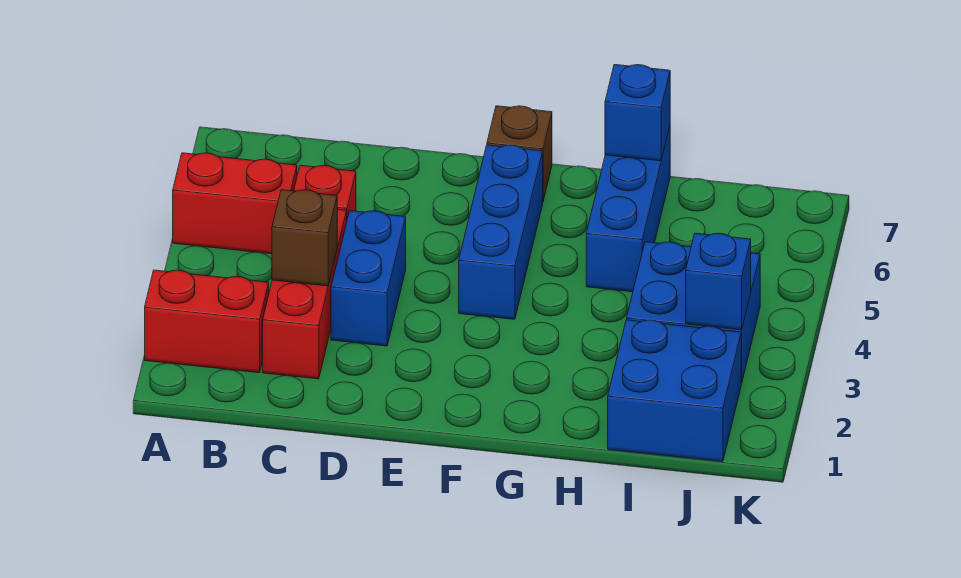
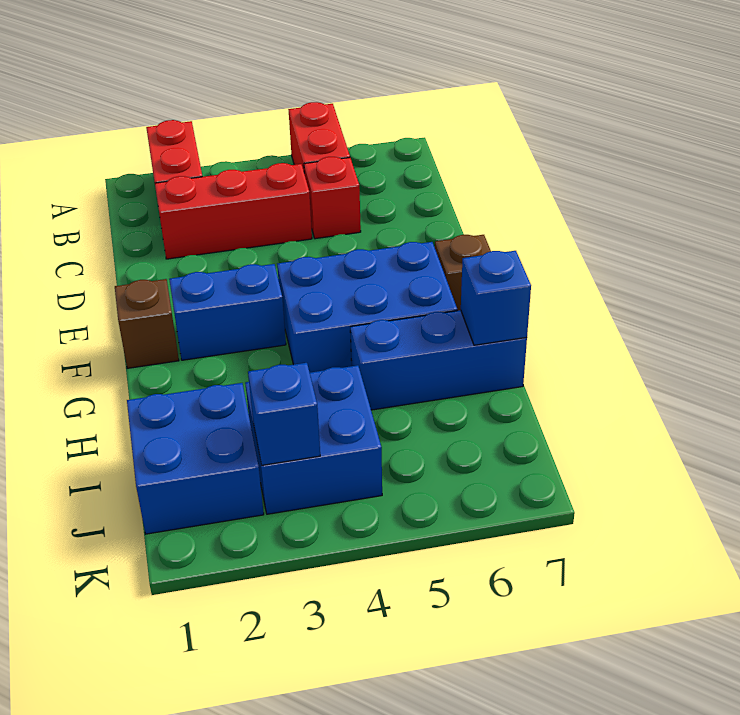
brown brick C3 level 2 -> brown brick F1 level 1
blue brick D3:D4 level 1 -> blue brick F2:F3 level 1
blue brick F4:F6 level 1 -> blue brick F4:G6 level 1

